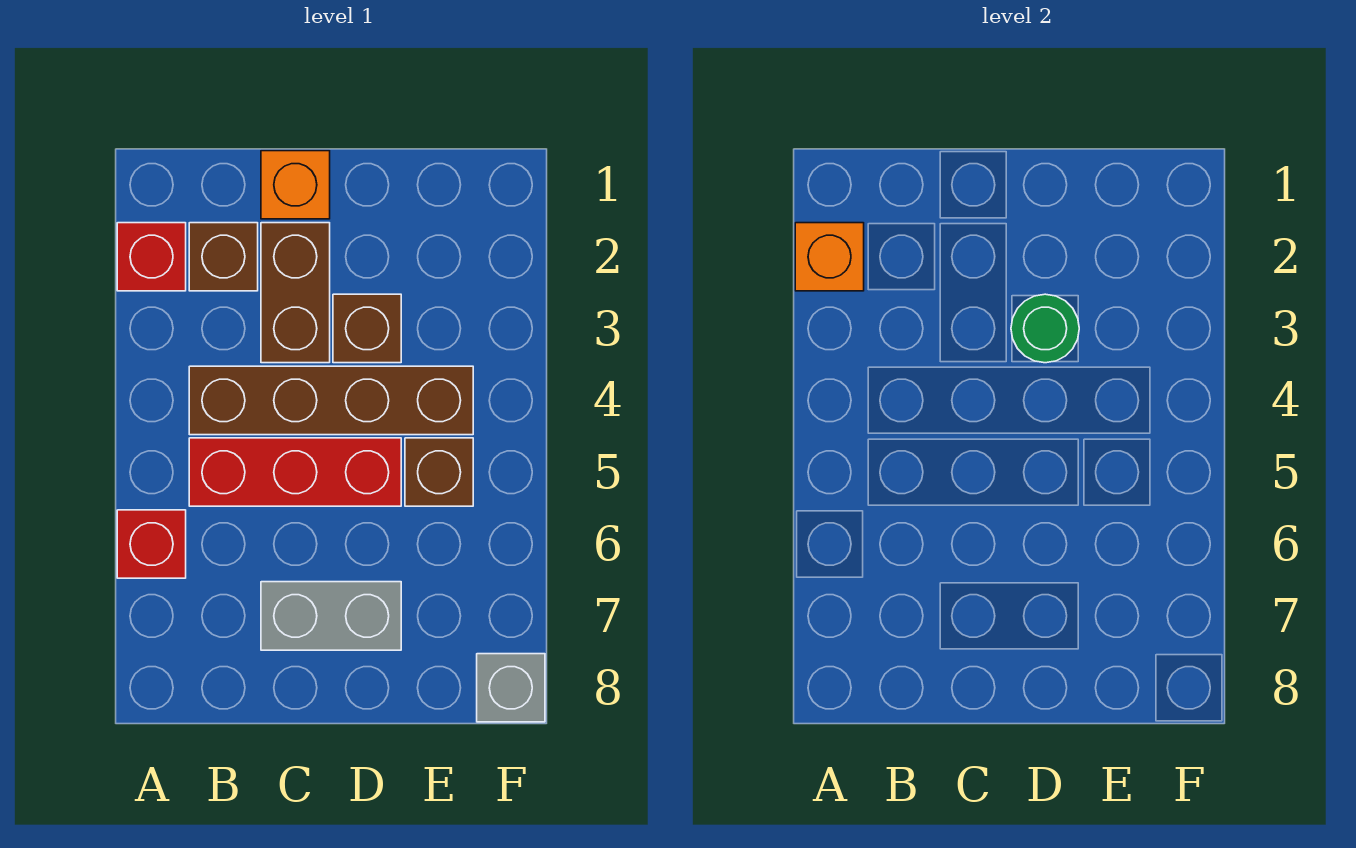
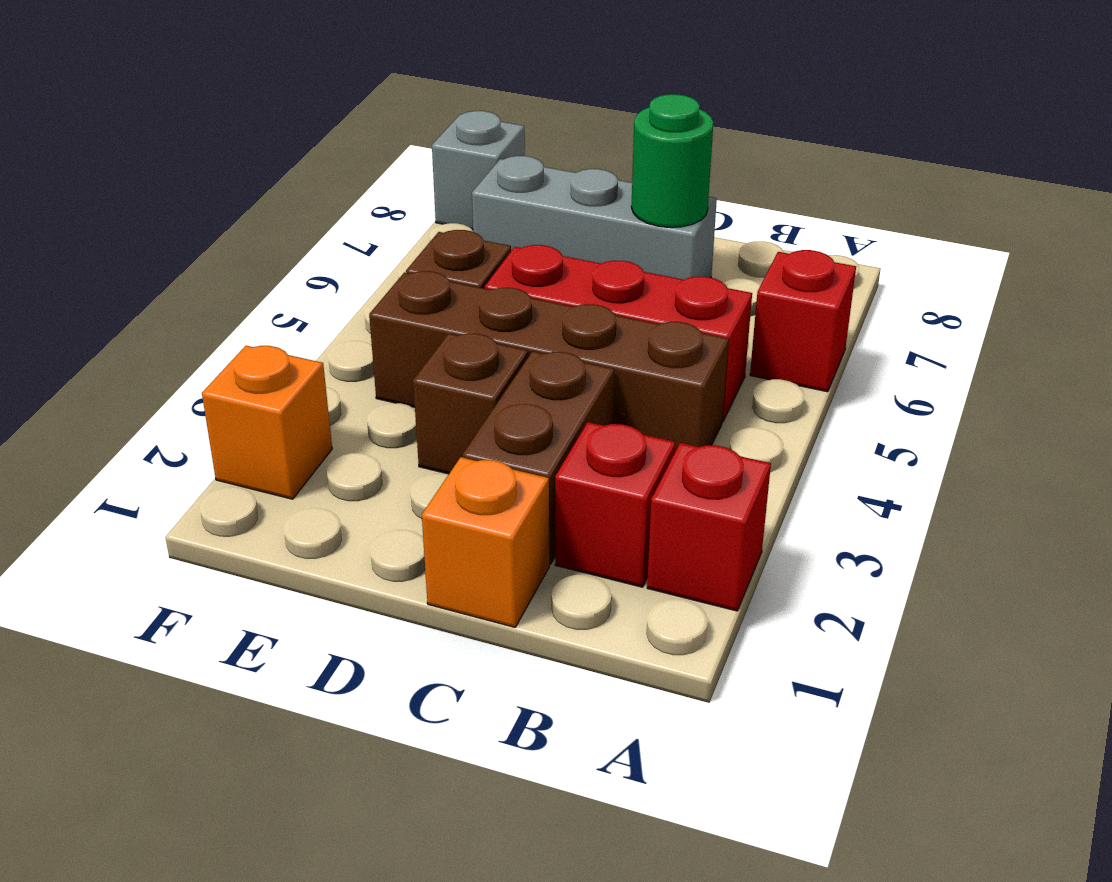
orange brick A2 level 2 -> orange brick F2 level 1
brown brick B2 level 1 -> red brick B2 level 1
grey brick C7:D7 level 1 -> grey brick C7:E7 level 1
green round brick D3 level 2 -> green round brick C7 level 2

